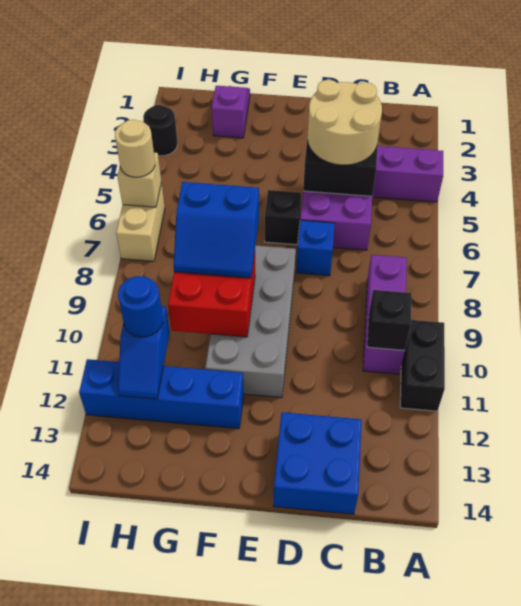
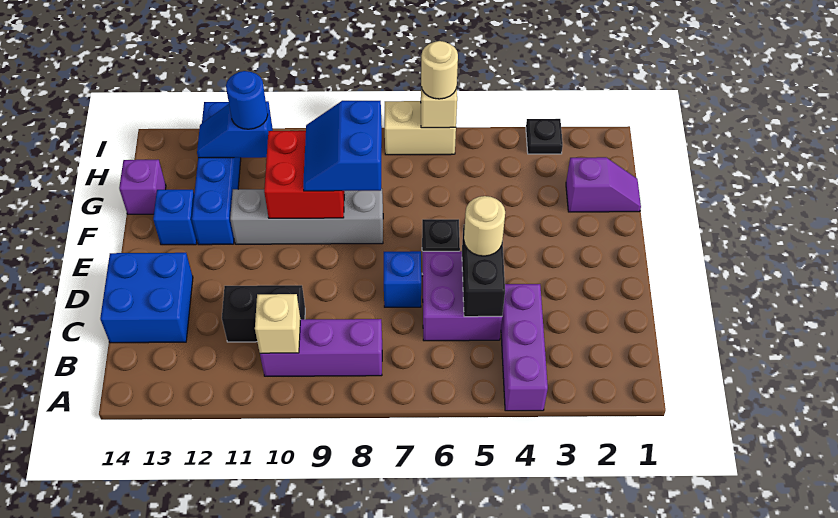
black brick A10:A11 level 1 -> black brick C10:C11 level 1
black brick B10 level 2 -> tan brick B10 level 2
tan round brick C4:D5 level 3 -> tan round brick D5 level 3
grey brick E8:F11 level 1 -> grey brick F8:F11 level 1
none -> blue brick F13 level 1
none -> purple brick G14 level 1
black round brick I3 level 1 -> black plate I3 level 1

